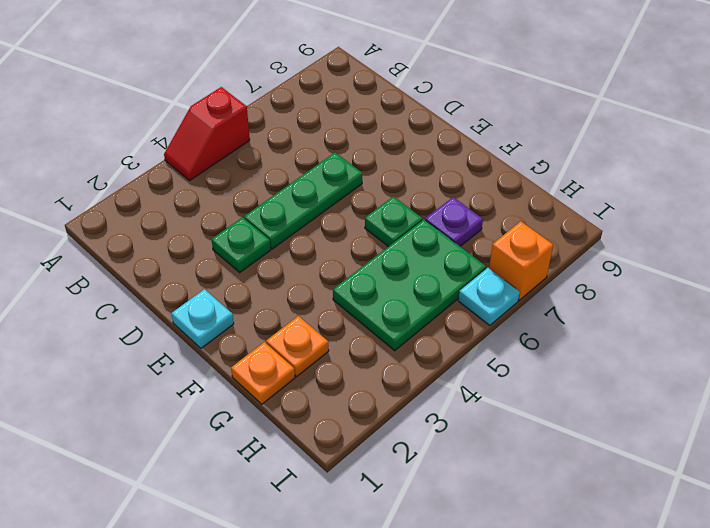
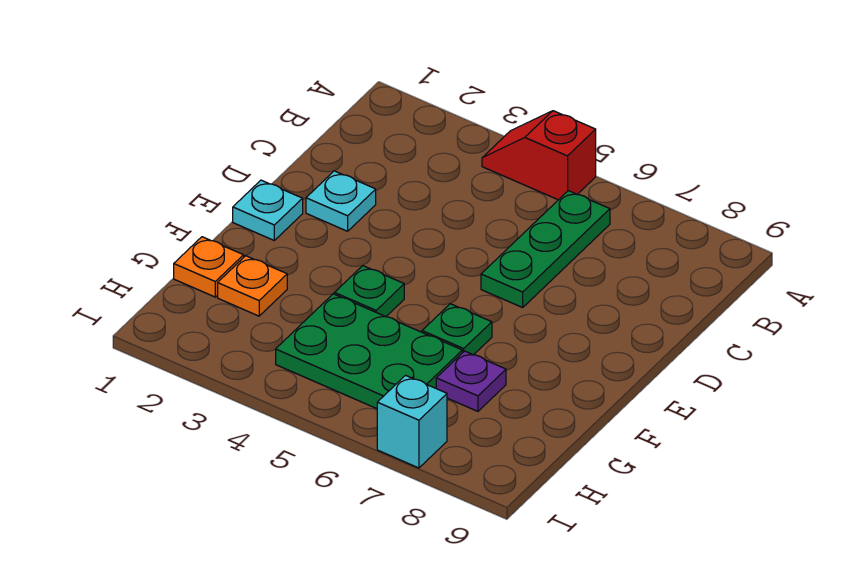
green plate D3 level 1 -> green plate F4 level 1
green plate D4:D6 level 1 -> green plate B6:D6 level 1
cyan plate I6 level 1 -> cyan plate D2 level 1
orange brick I7 level 1 -> cyan brick I7 level 1

